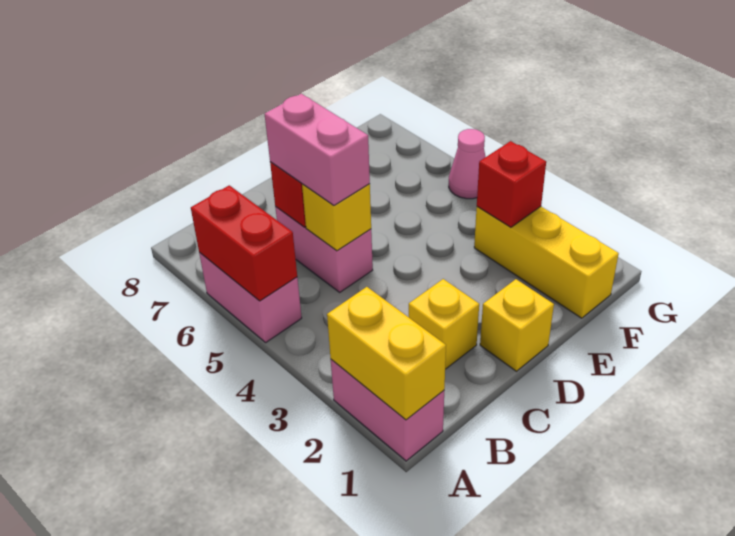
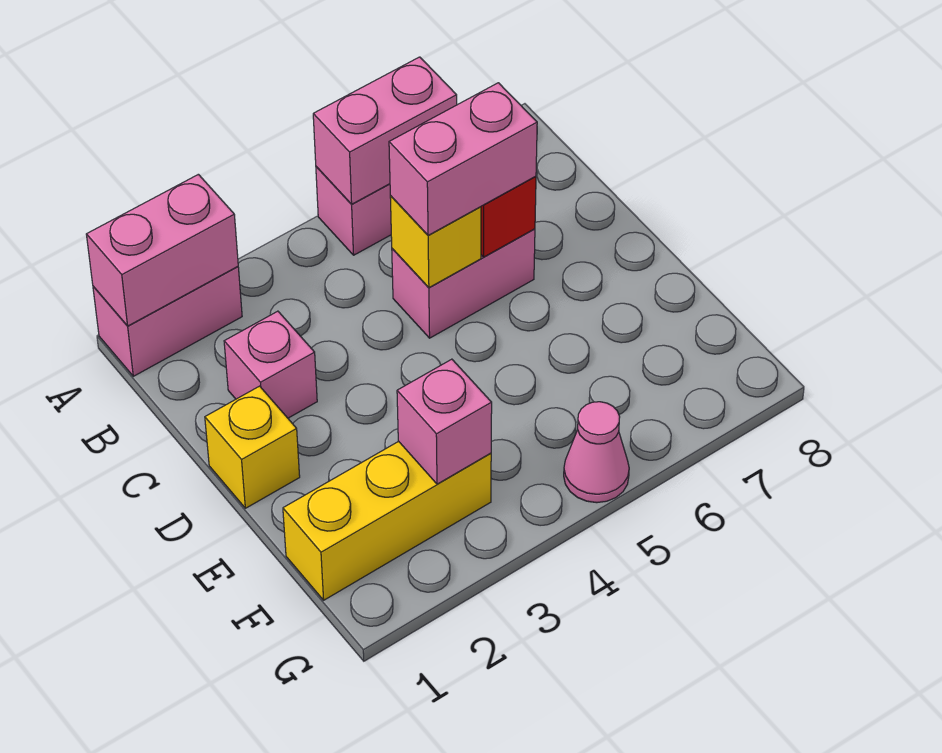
yellow brick A1:A2 level 2 -> pink brick A1:A2 level 2
red brick A5:A6 level 2 -> pink brick A5:A6 level 2
yellow brick C2 level 1 -> pink brick C2 level 1
red brick F3 level 2 -> pink brick F3 level 2

